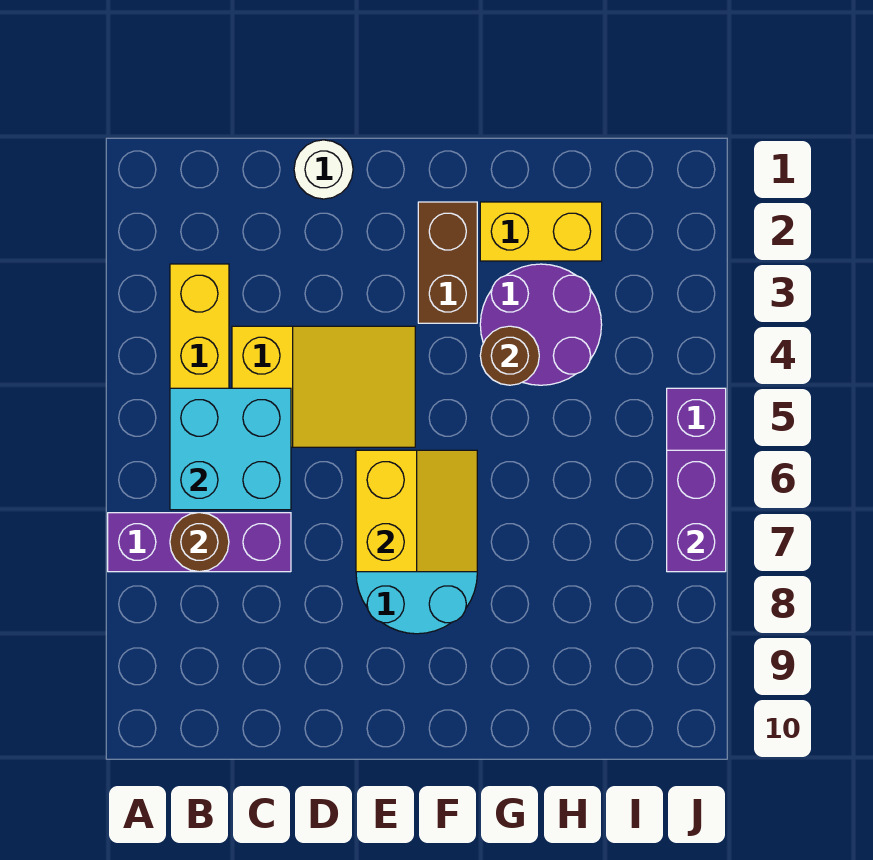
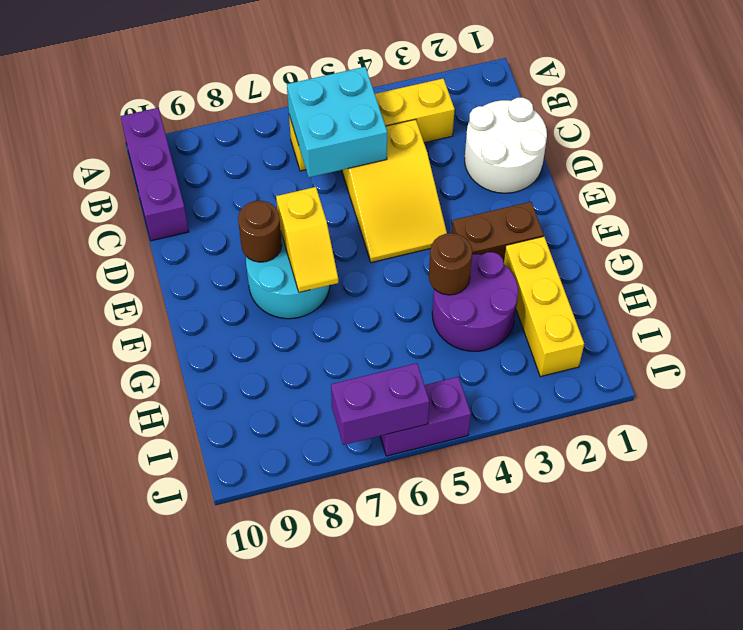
purple brick A7:C7 level 1 -> purple brick A10:C10 level 1
brown round brick B7 level 2 -> brown round brick E8 level 2
white round brick D1 level 1 -> white round brick C1:D2 level 1
yellow slope E6:F7 level 2 top E -> yellow slope E7:F7 level 2 top E
yellow brick G2:H2 level 1 -> yellow brick G2:I2 level 1

